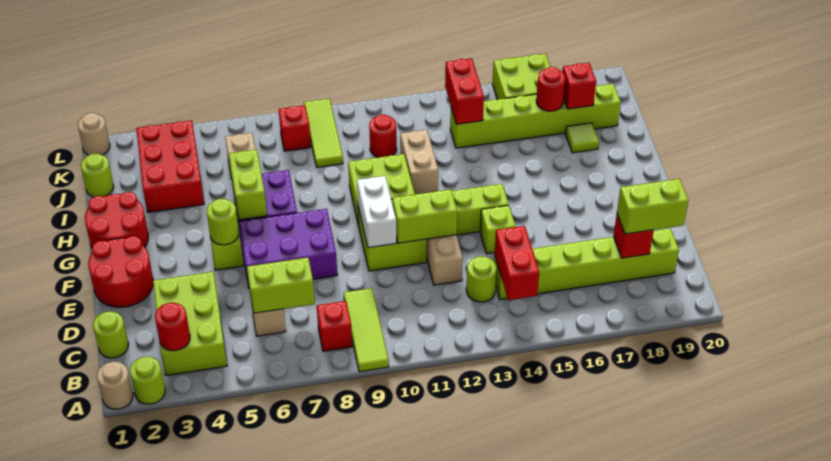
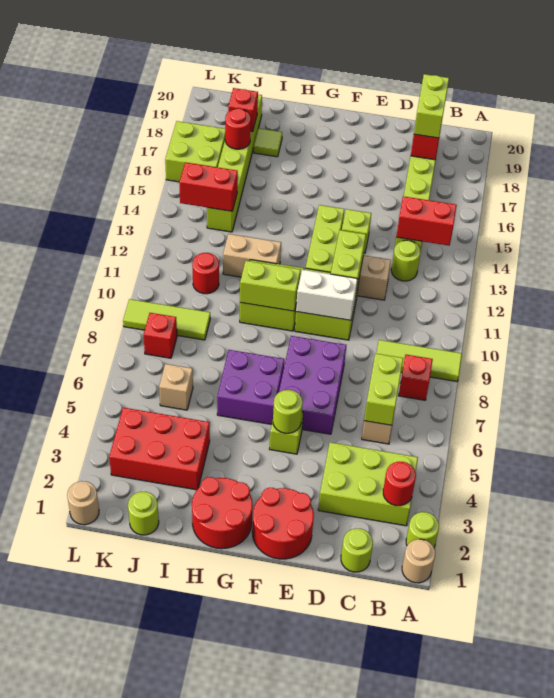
lime brick G6:H6 level 2 -> lime brick G10:H10 level 2

